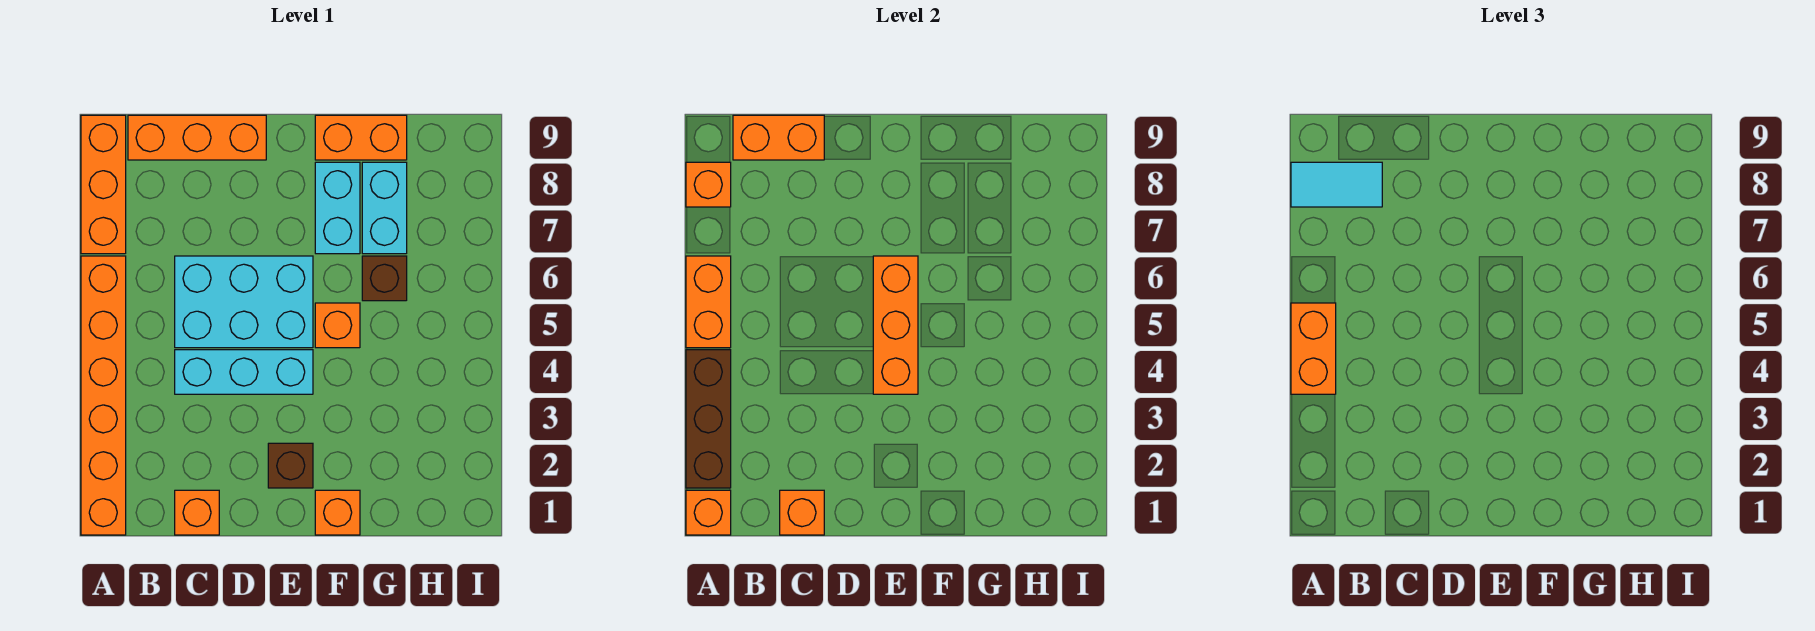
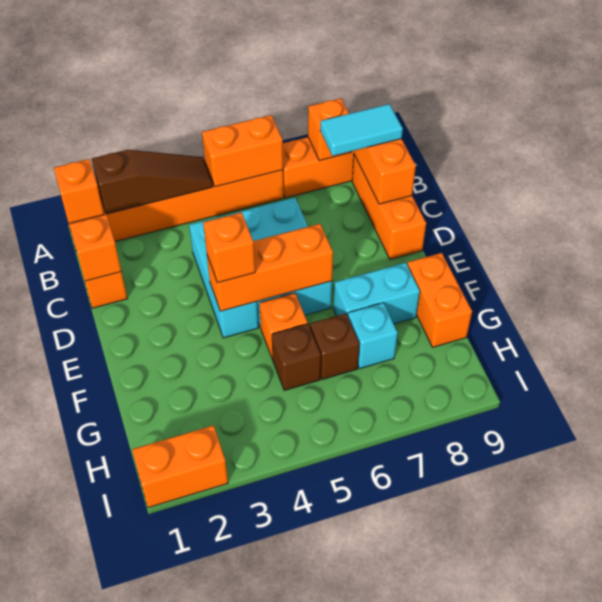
brown brick A2:A4 level 2 -> brown slope A2:A4 level 2 top 2
orange brick A4:A5 level 3 -> orange brick I1:I2 level 1
cyan tile A8:B8 level 3 -> cyan tile B8:B9 level 3
brown brick E2 level 1 -> brown brick G5 level 1
orange brick F1 level 1 -> orange brick E4 level 3
cyan brick G7:G8 level 1 -> cyan brick G7 level 1

